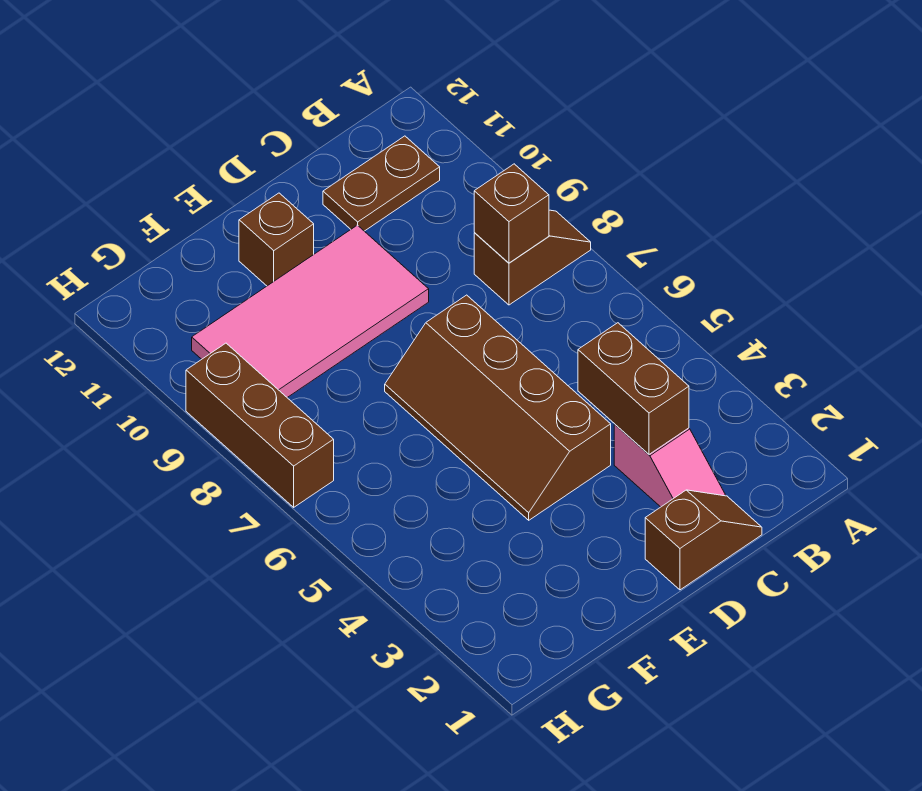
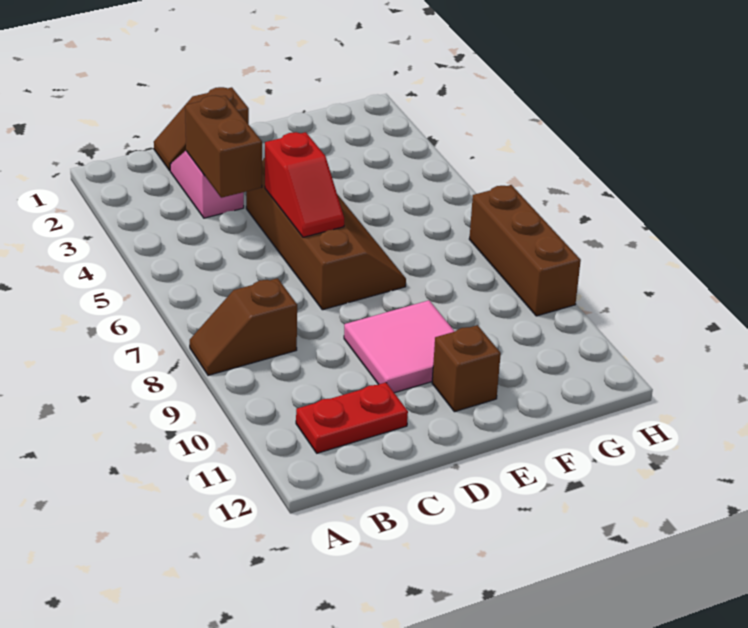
brown brick B8 level 2 -> none
brown plate B11:C11 level 1 -> red plate B11:C11 level 1
none -> red slope D5:D6 level 2 top 5
pink tile D9:G10 level 1 -> pink tile D9:E10 level 1

